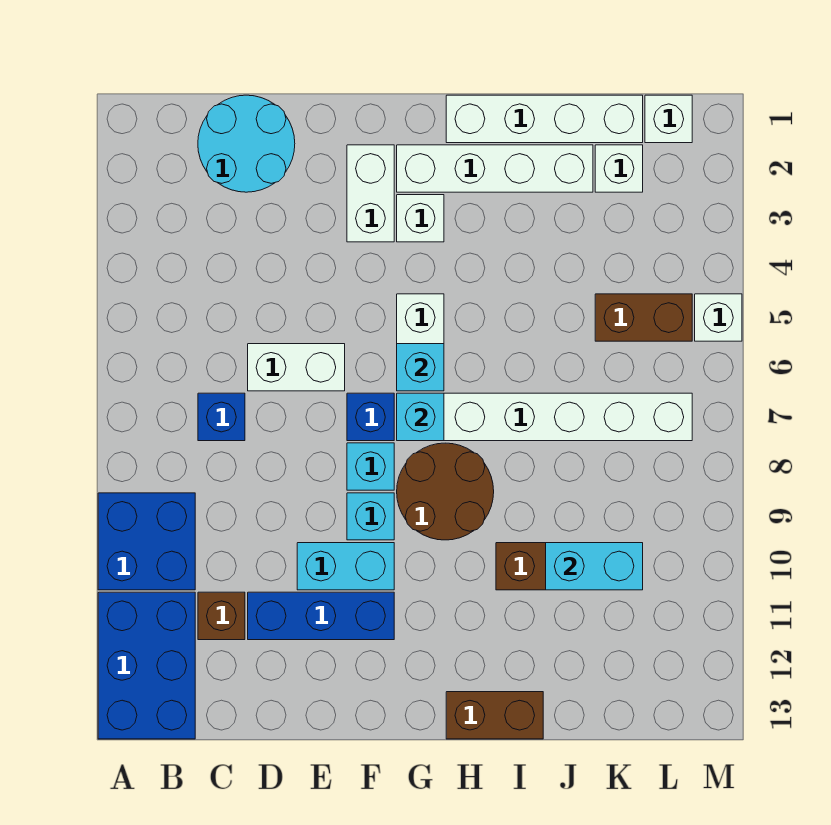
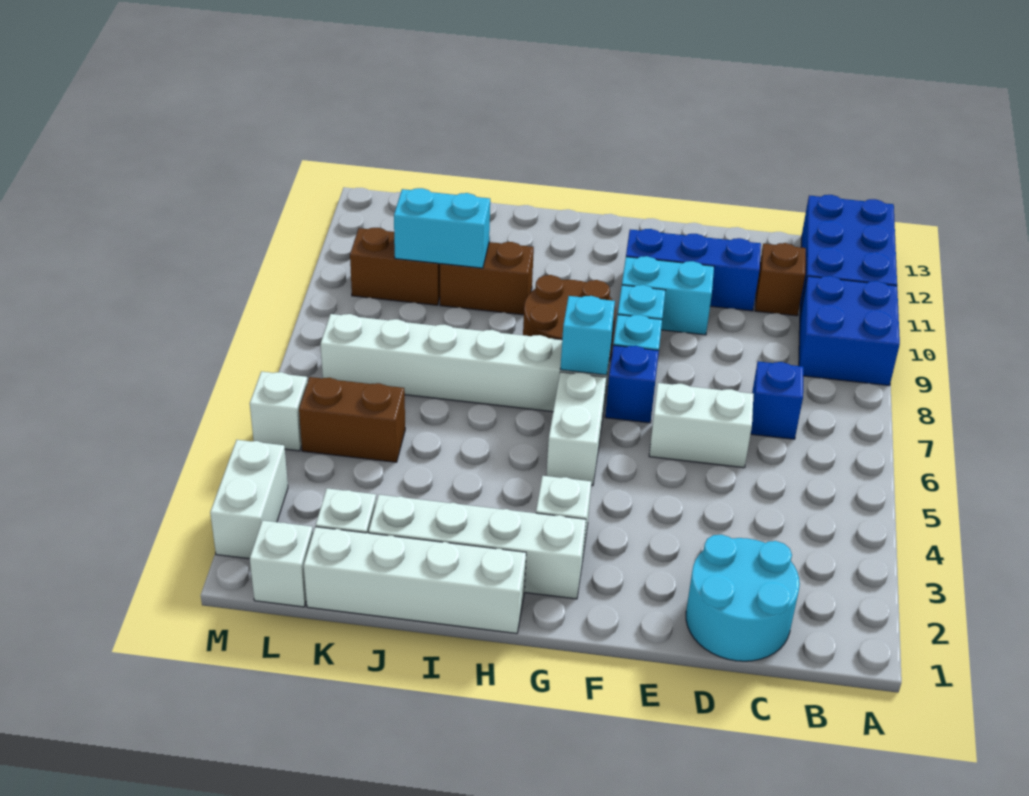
white brick F2:F3 level 1 -> white brick M2:M3 level 1
cyan brick G6 level 2 -> none
brown brick H13:I13 level 1 -> brown brick K10:L10 level 1

